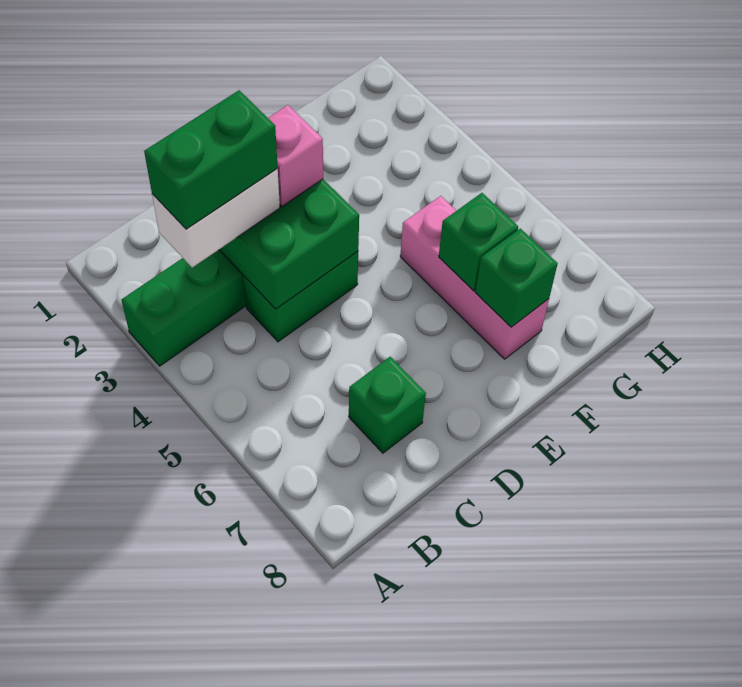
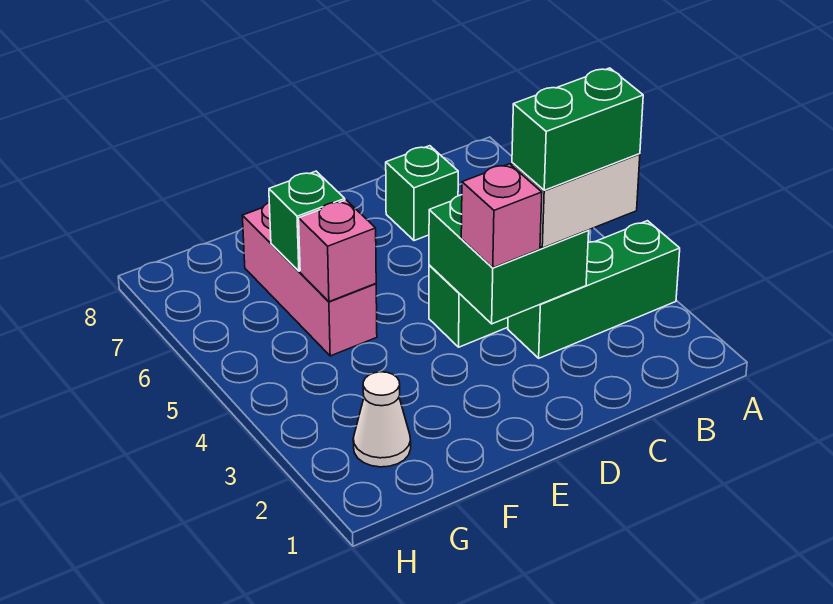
none -> pink brick F5 level 2
green brick F7 level 2 -> none
none -> white cone G2 level 1

